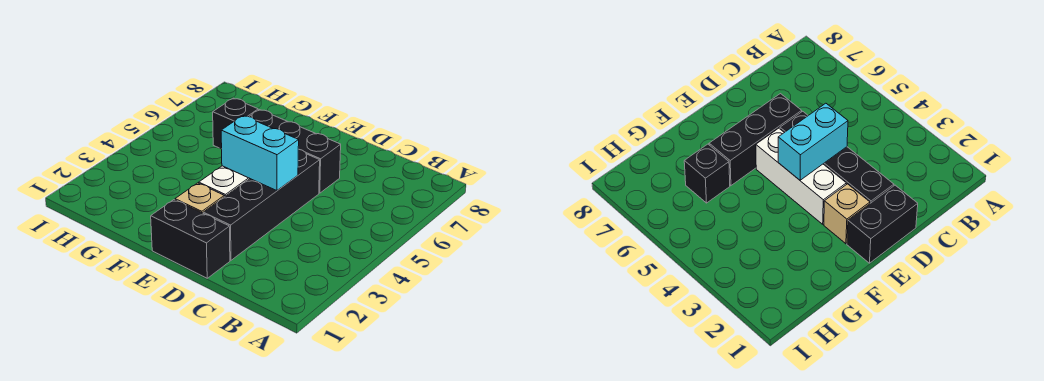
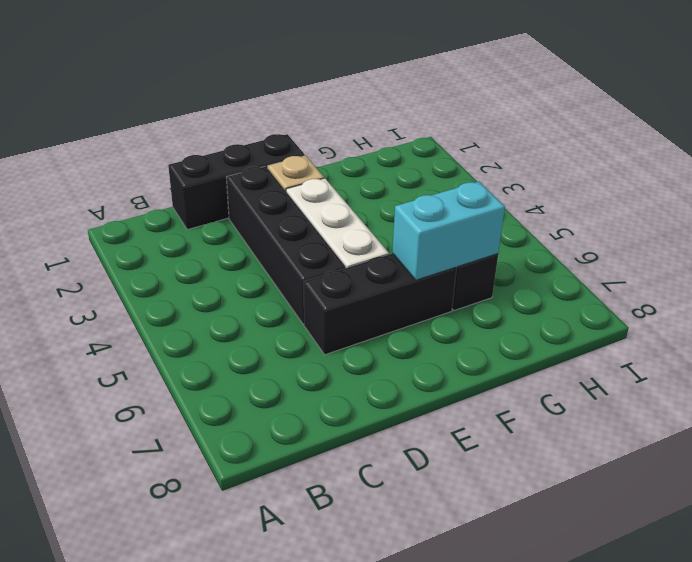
black brick D1:E1 level 1 -> black brick C1:E1 level 1
cyan brick D4:E4 level 2 -> cyan brick F6:G6 level 2

